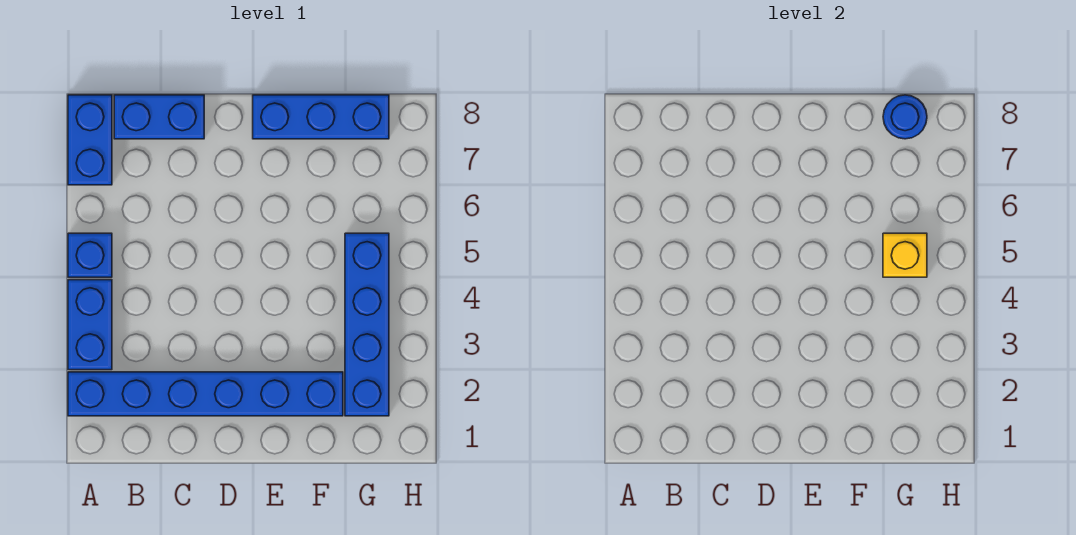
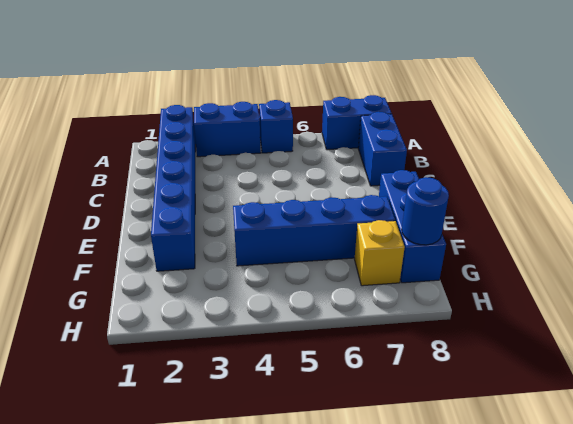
blue brick G2:G5 level 1 -> blue brick F4:F7 level 1
yellow brick G5 level 2 -> yellow brick G7 level 1

